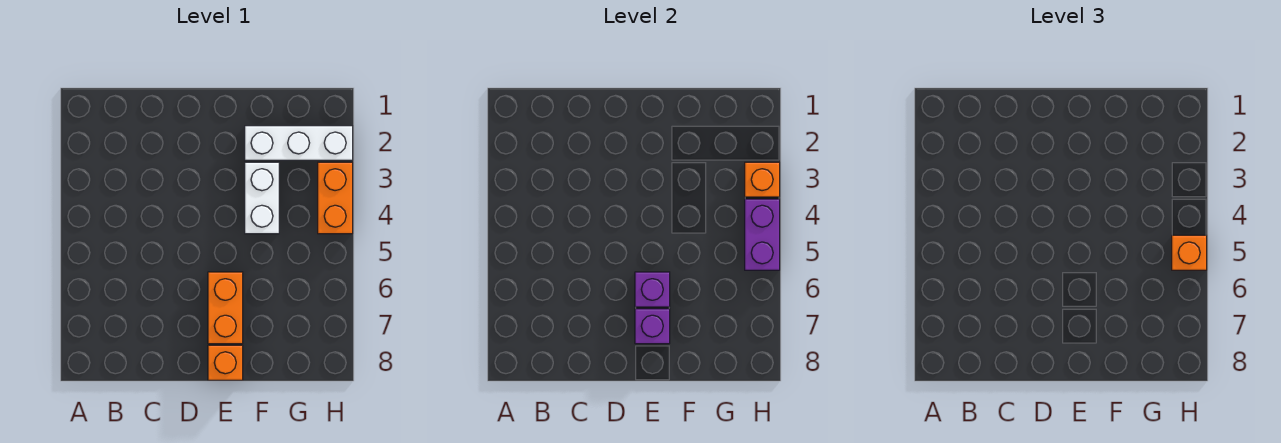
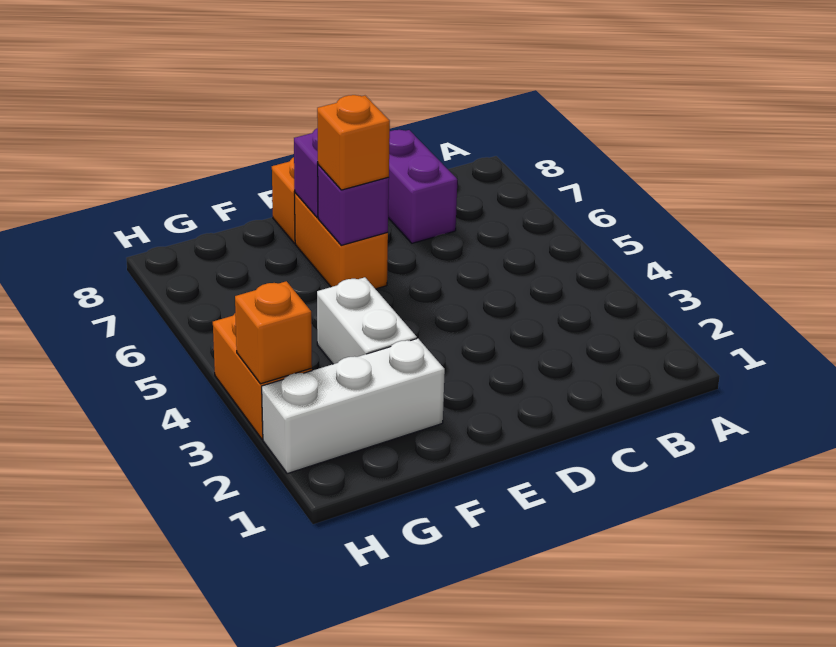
purple brick H4:H5 level 2 -> purple brick C7:C8 level 1
orange brick H5 level 3 -> orange brick E6 level 3

